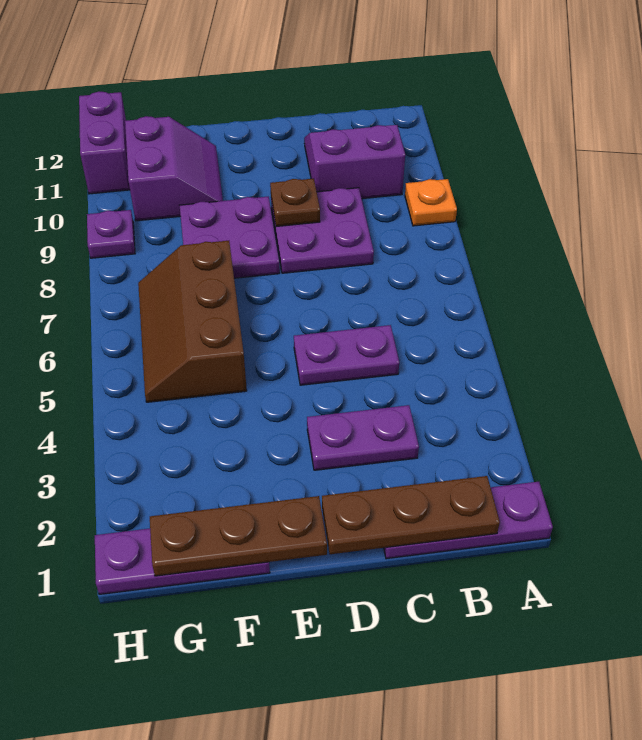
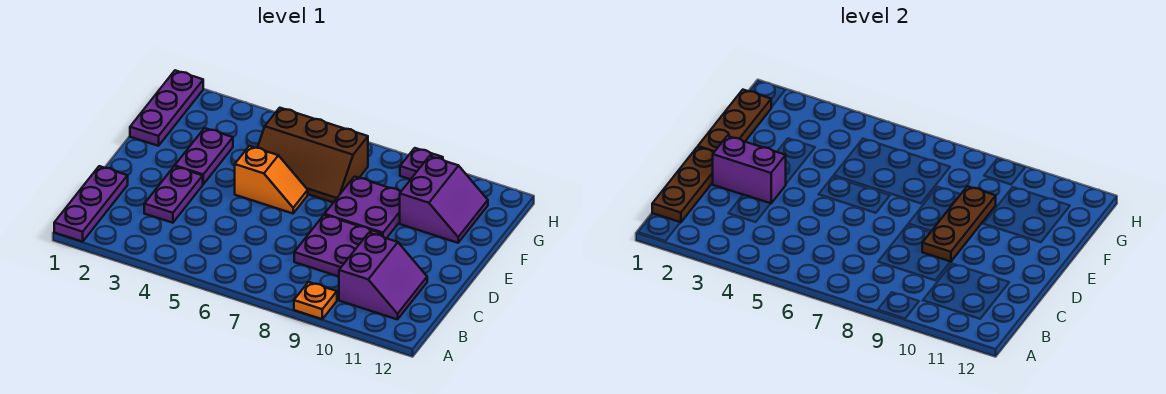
purple plate C5:D5 level 1 -> purple plate E3:F3 level 1
brown plate D9 level 2 -> brown plate D9:F9 level 2
none -> orange slope E5:E6 level 1 top 5
brown slope F5:G7 level 1 top F -> brown slope F5:G7 level 1 top G
purple slope F10:G11 level 1 top G -> purple slope F10:G11 level 1 top 10
purple brick H11:H12 level 1 -> purple brick D2:D3 level 2

